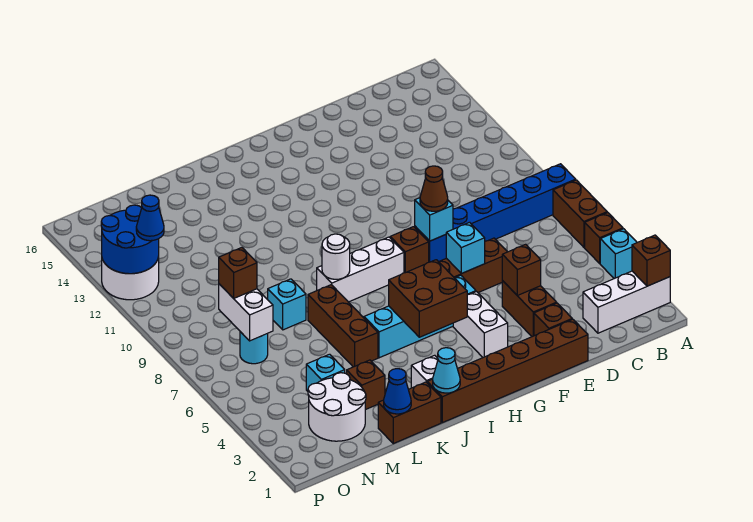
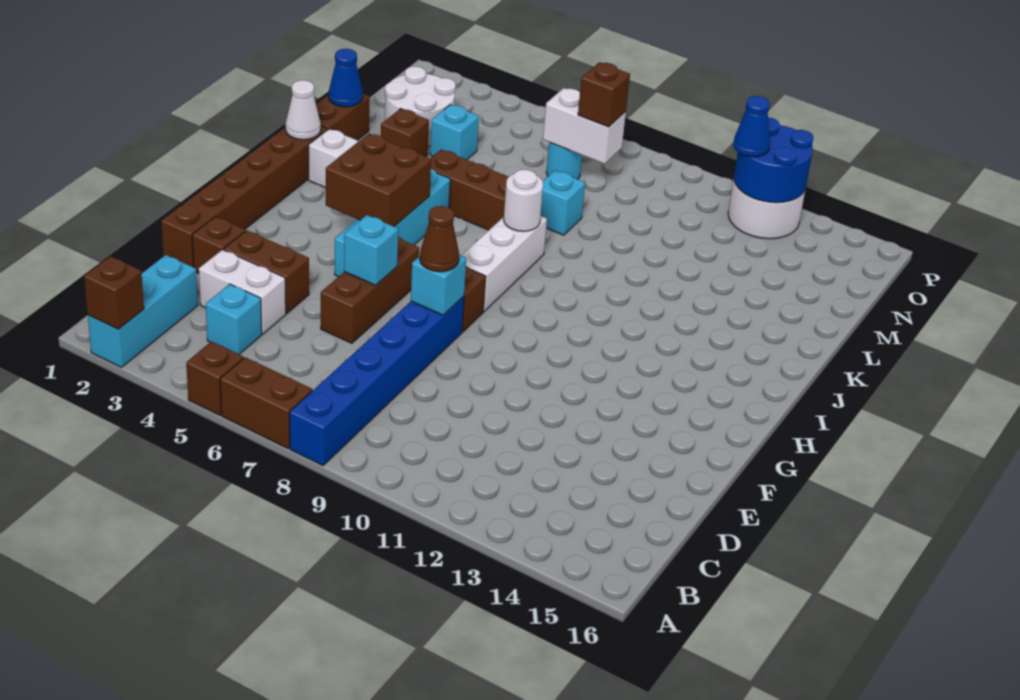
white brick A2:C2 level 1 -> cyan brick A2:C2 level 1
cyan brick A4 level 1 -> cyan brick C4 level 1
brown brick E4 level 2 -> none
white brick G3:G4 level 1 -> white brick D3:D4 level 1
cyan cone J1 level 2 -> white cone J1 level 2

